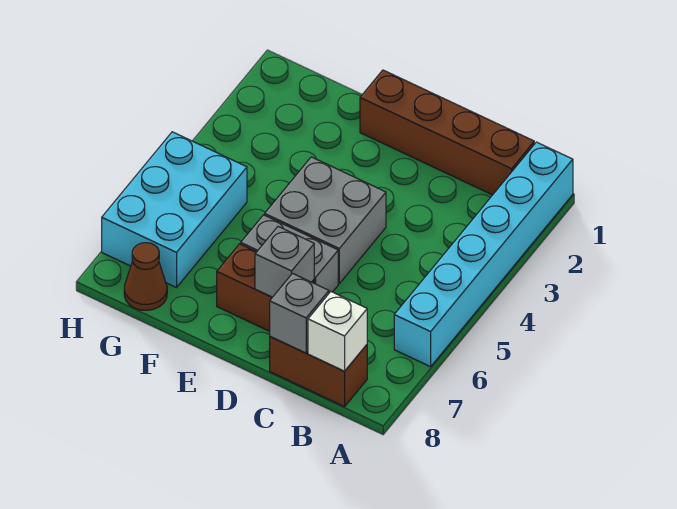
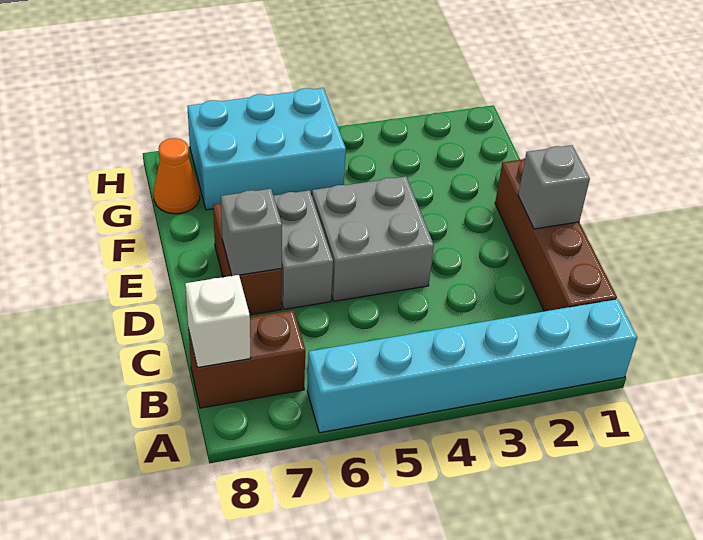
brown brick B8:C8 level 1 -> brown brick B7:B8 level 1
grey brick C8 level 2 -> grey brick D1 level 2
brown cone G8 level 1 -> orange cone G8 level 1

